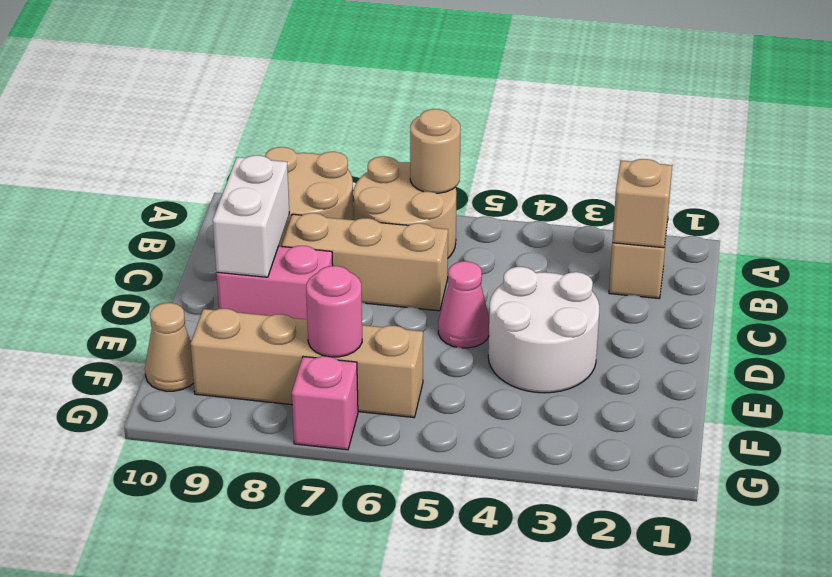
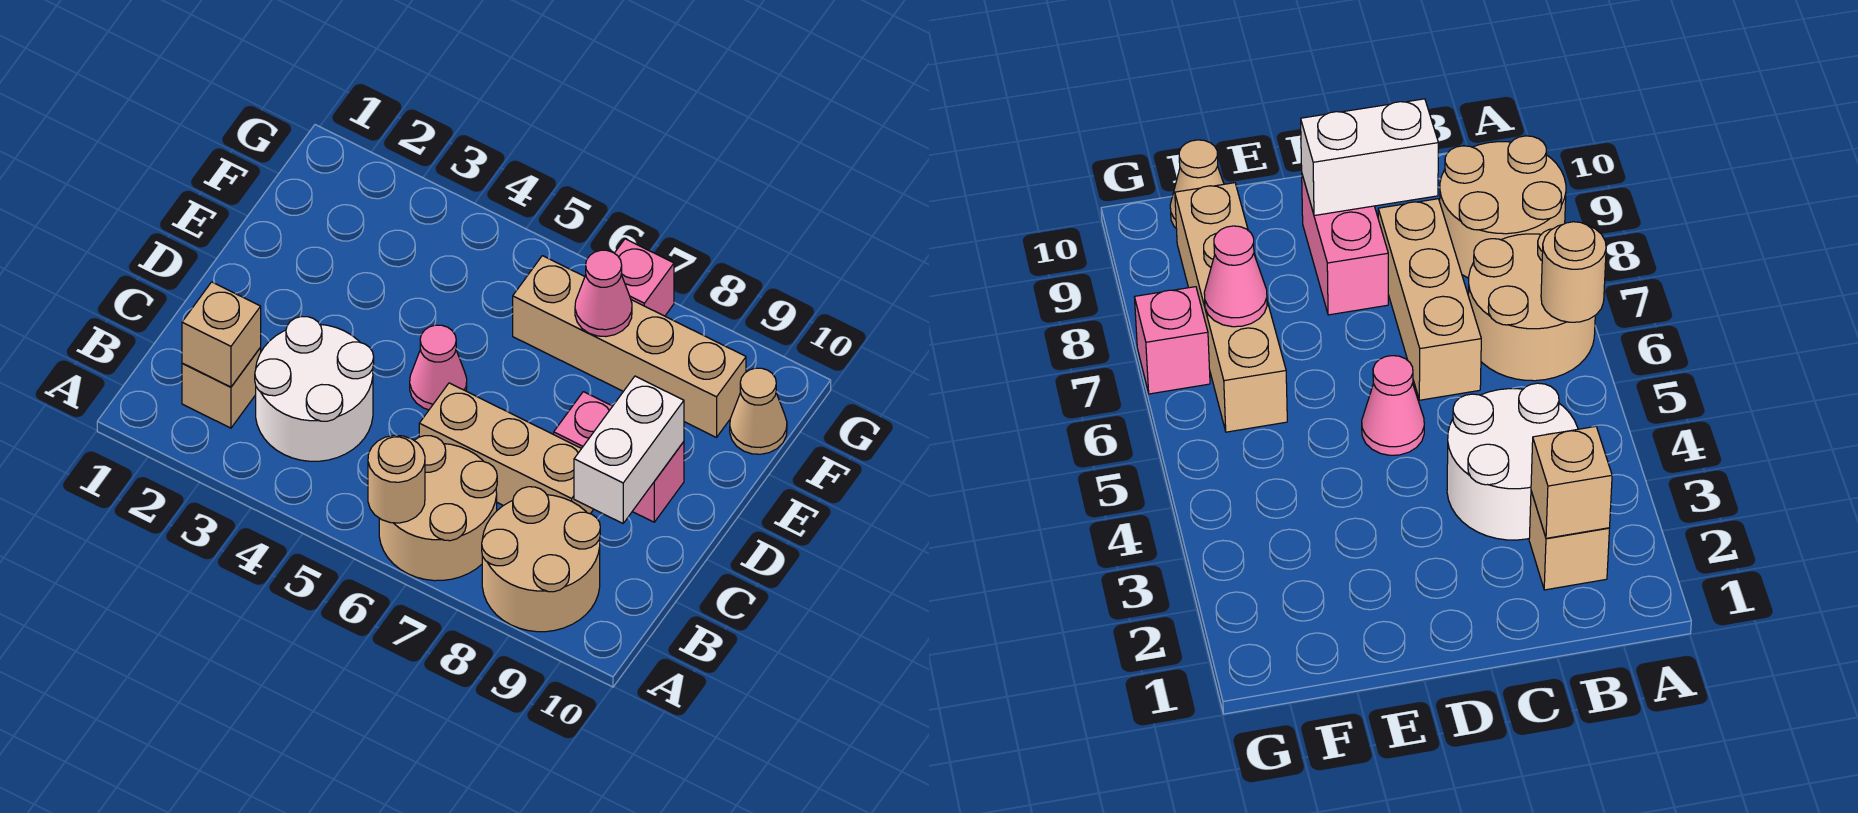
white round brick D3:E4 level 1 -> white round brick B3:C4 level 1
pink round brick F7 level 2 -> pink cone F7 level 2

